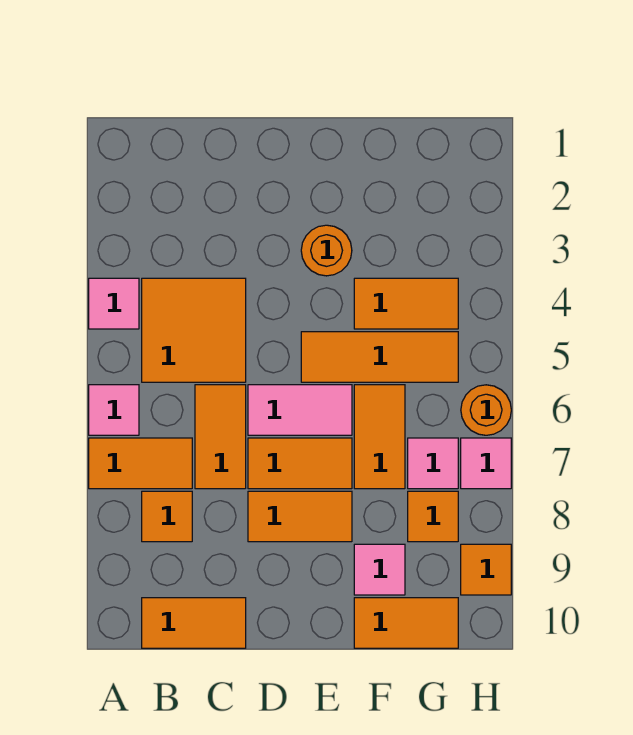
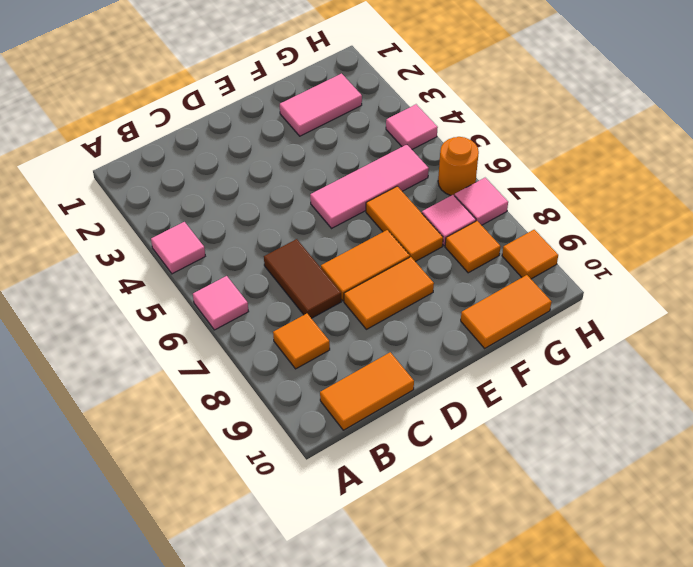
orange tile A7:B7 level 1 -> none
orange tile B4:C5 level 1 -> none
orange tile C6:C7 level 1 -> brown tile C6:C7 level 1
pink tile D6:E6 level 1 -> pink tile F2:G2 level 1
orange round brick E3 level 1 -> none
orange tile E5:G5 level 1 -> pink tile E5:G5 level 1
orange tile F4:G4 level 1 -> none
pink tile F9 level 1 -> pink tile H4 level 1

